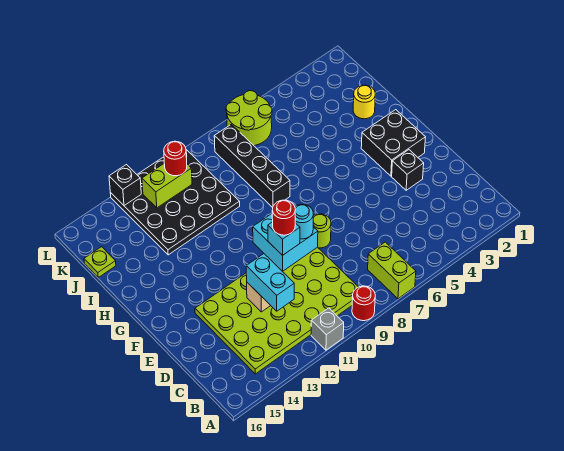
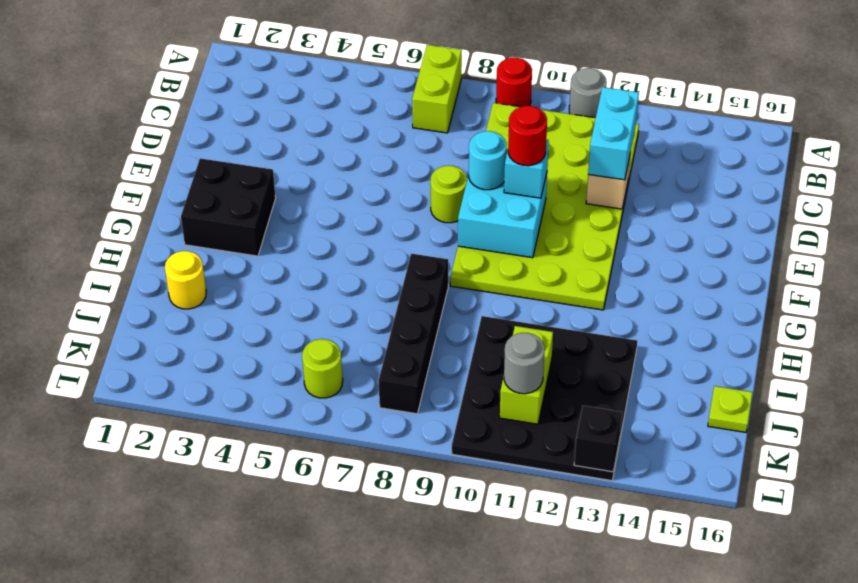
grey brick A11 level 1 -> grey round brick A11 level 1
lime plate B9:E14 level 1 -> lime plate B9:G12 level 1
black brick E3 level 1 -> none
lime round brick K6:L7 level 1 -> lime round brick K6 level 1
lime brick K11:K12 level 2 -> lime brick J11:K11 level 2
red round brick K11 level 3 -> grey round brick K11 level 3

